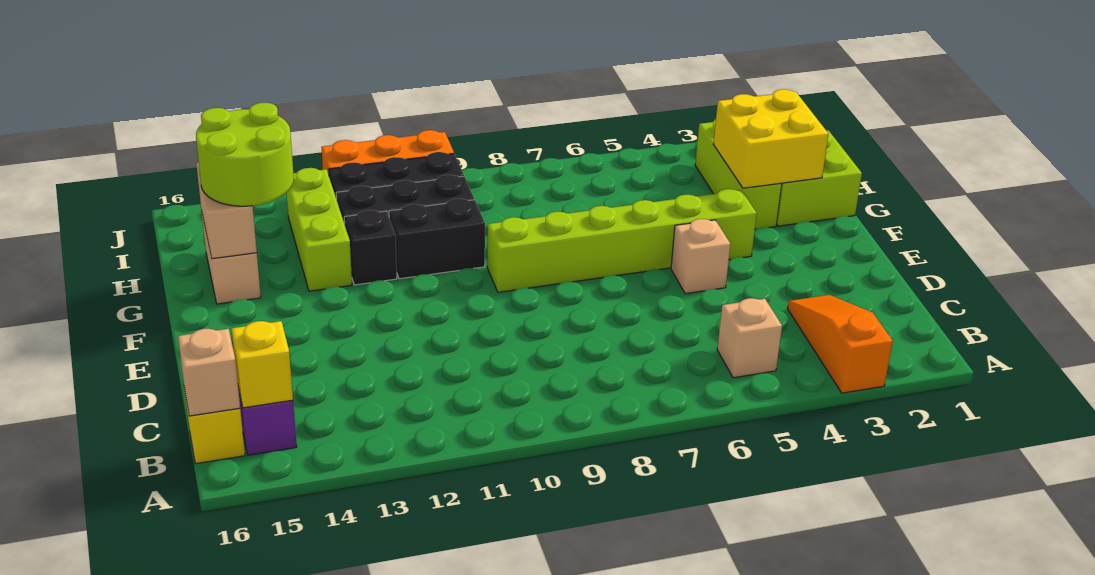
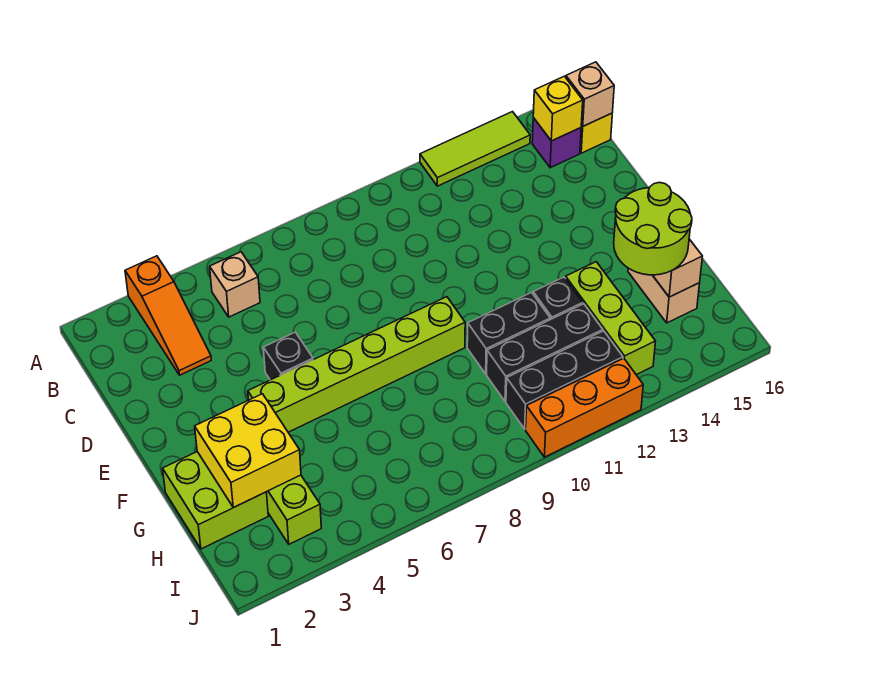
none -> lime tile A12:A14 level 1
tan brick E5 level 1 -> black brick E5 level 1

